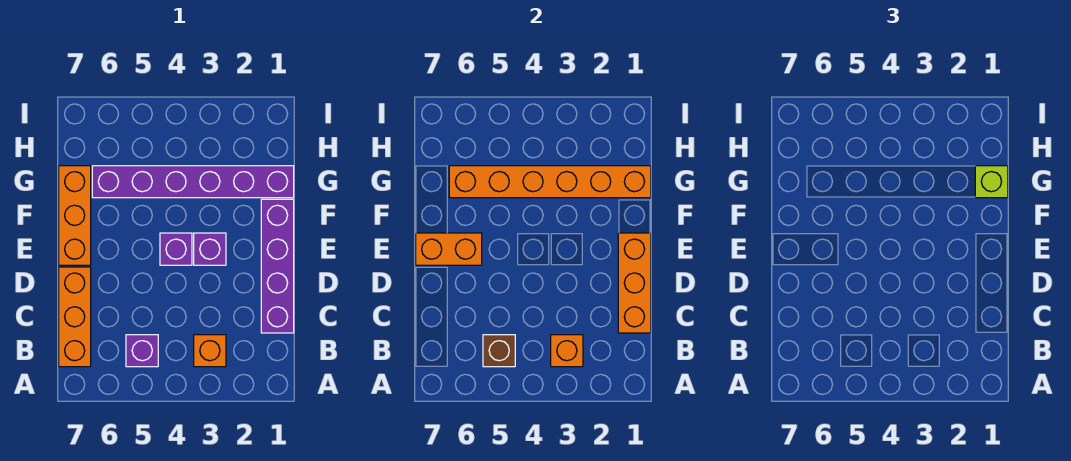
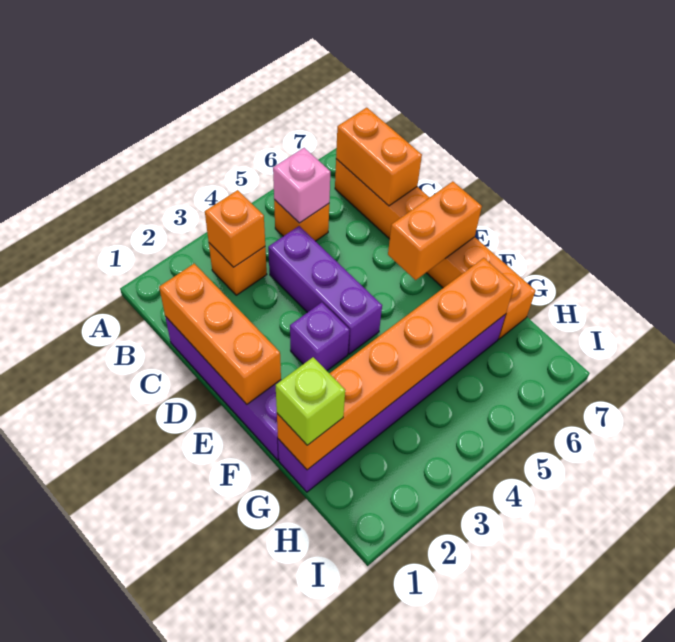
purple brick B5 level 1 -> orange brick B5 level 1
brown brick B5 level 2 -> pink brick B5 level 2
none -> orange brick B7:C7 level 2
purple brick E4 level 1 -> purple brick C4:E4 level 1

